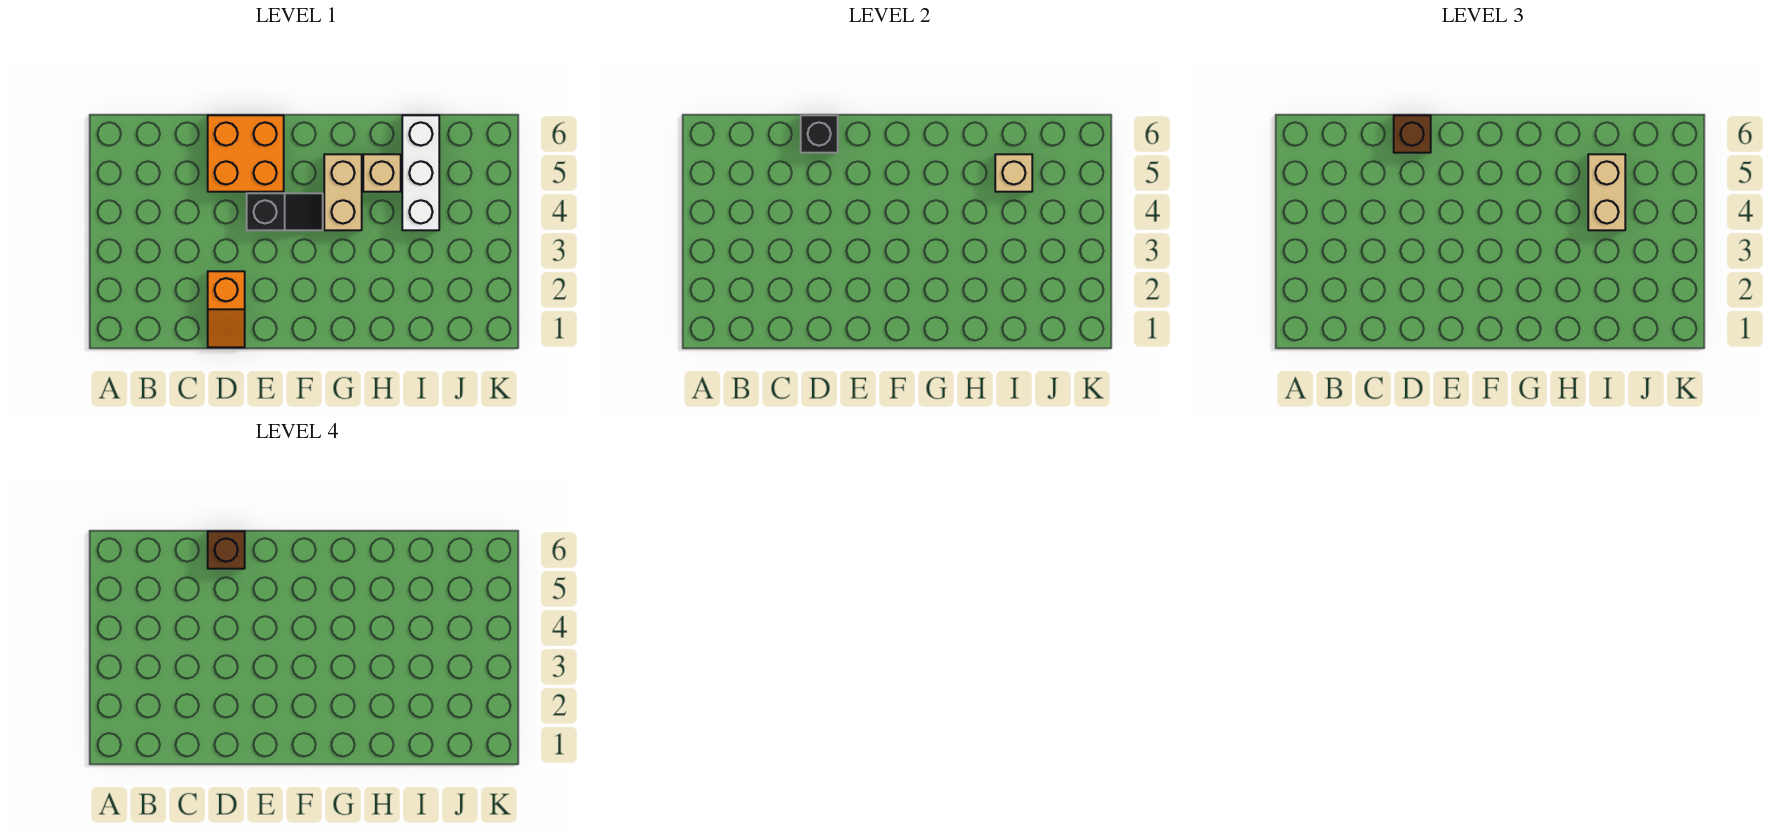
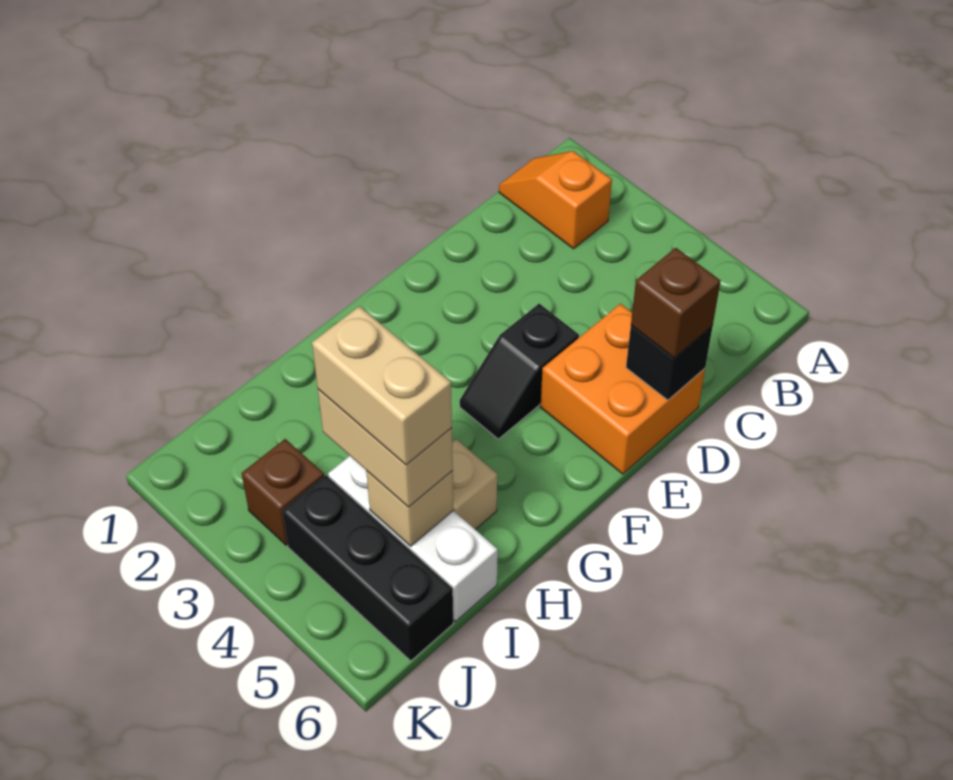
orange slope D1:D2 level 1 top 2 -> orange slope B1:B2 level 1 top 2
brown brick D6 level 4 -> brown brick J3 level 1
tan brick G4:G5 level 1 -> tan brick I4:I5 level 4
none -> black brick J4:J6 level 1

